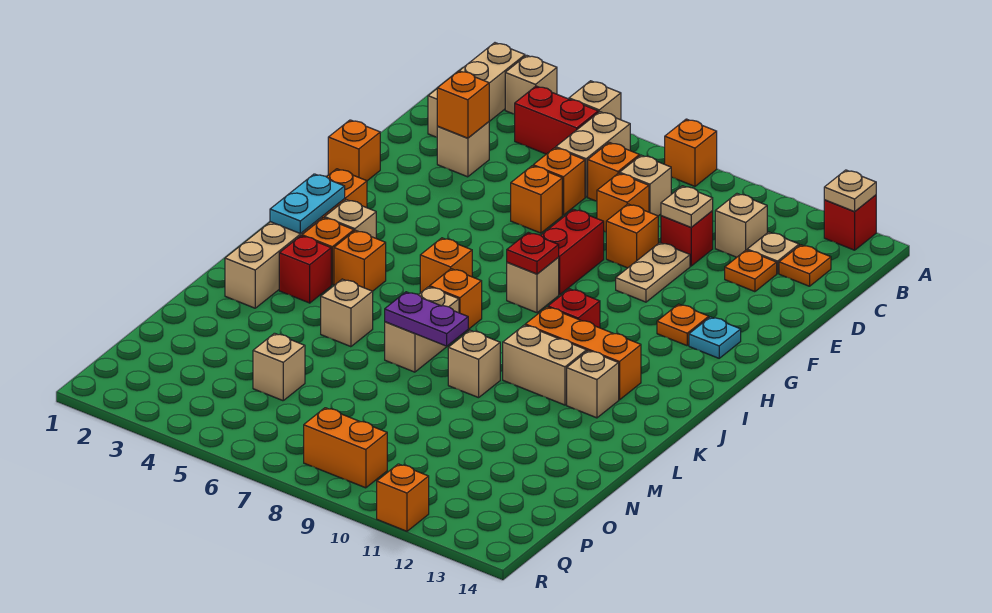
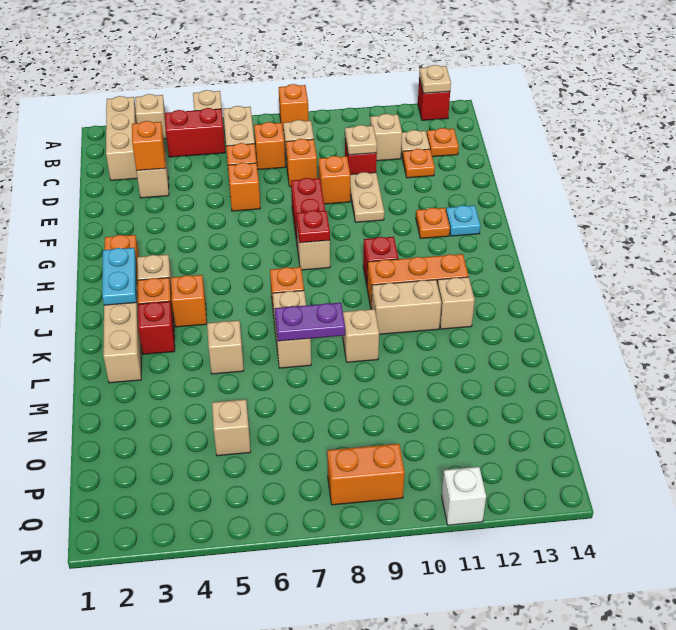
orange brick F1 level 1 -> none
orange brick I6 level 1 -> none
orange brick R11 level 1 -> white brick R11 level 1

